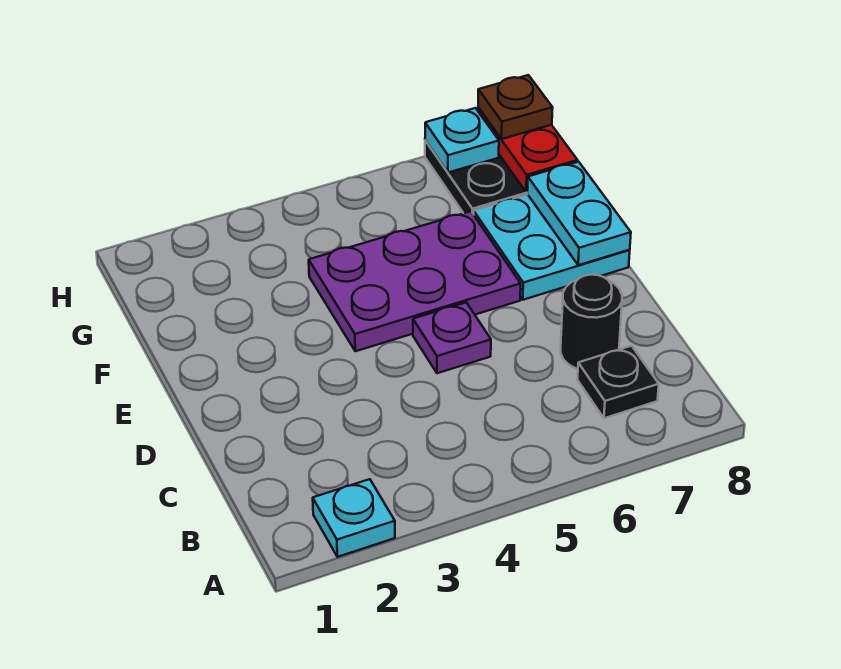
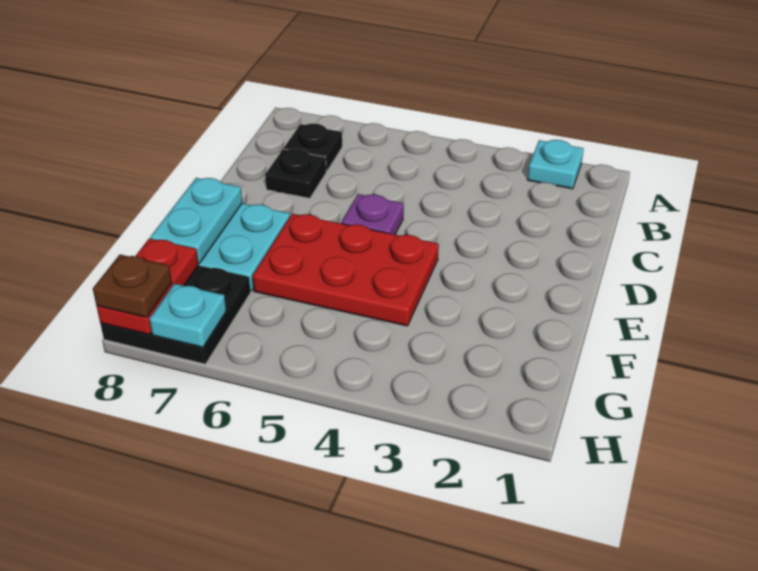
black round brick C7 level 1 -> black plate C7 level 1
purple plate E4:F6 level 1 -> red plate E4:F6 level 1

